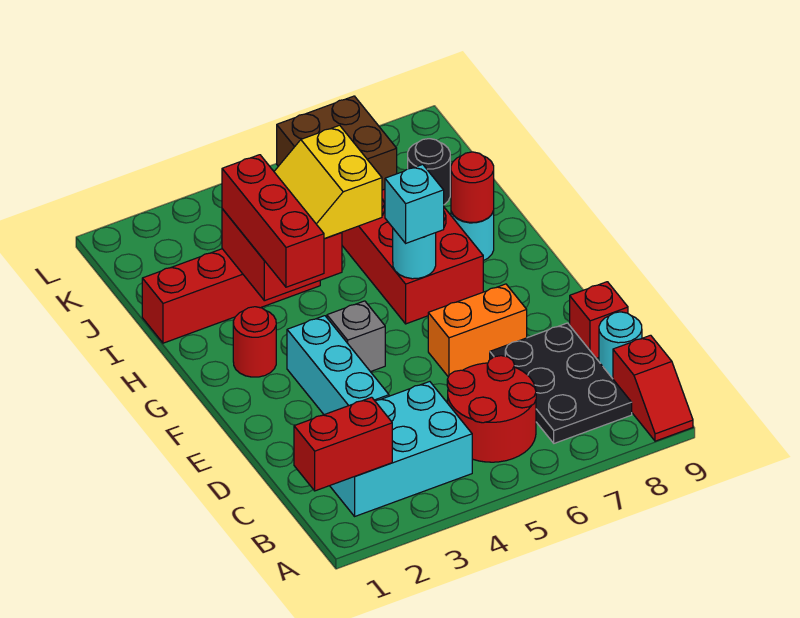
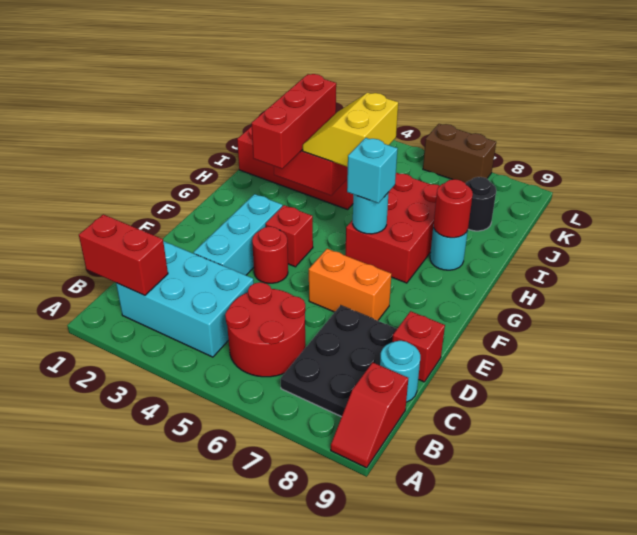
grey brick F4 level 1 -> red brick F4 level 1
red round brick G2 level 1 -> red round brick E4 level 1
brown brick K6:L7 level 1 -> brown brick L6:L7 level 1

